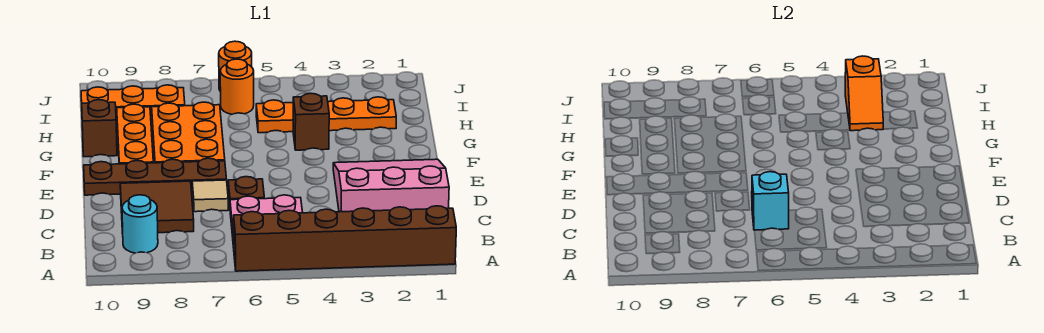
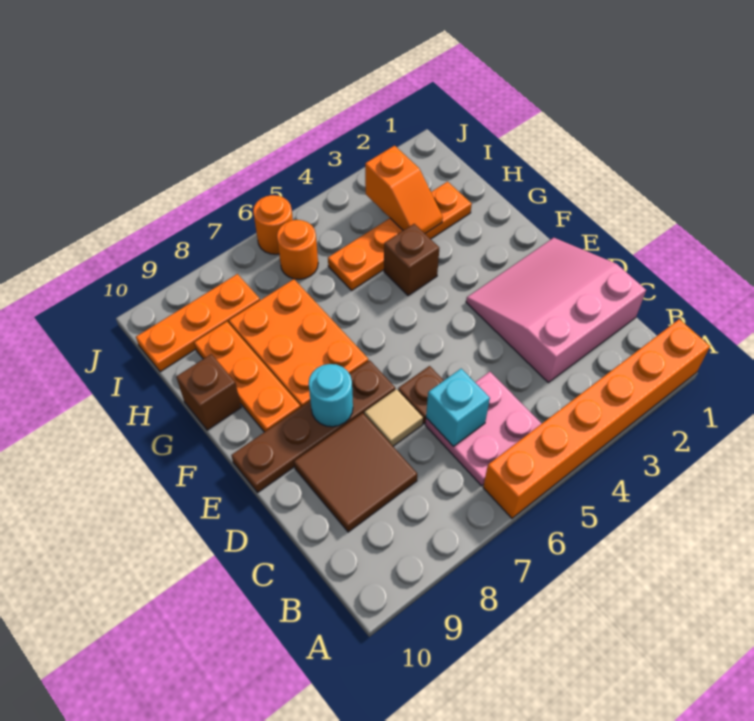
brown brick A1:A6 level 1 -> orange brick A1:A6 level 1
cyan round brick B9 level 1 -> cyan round brick E8 level 2

